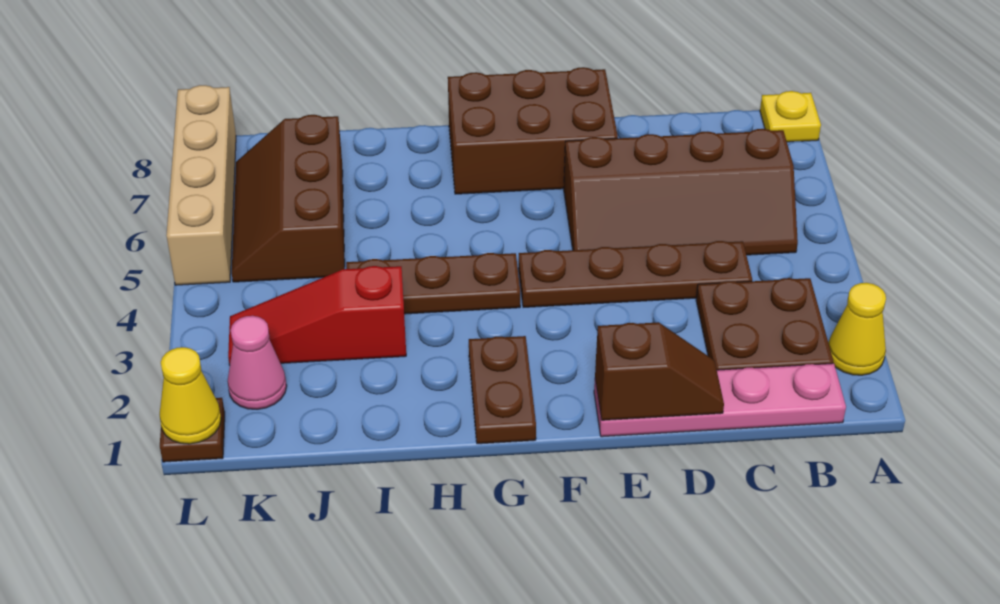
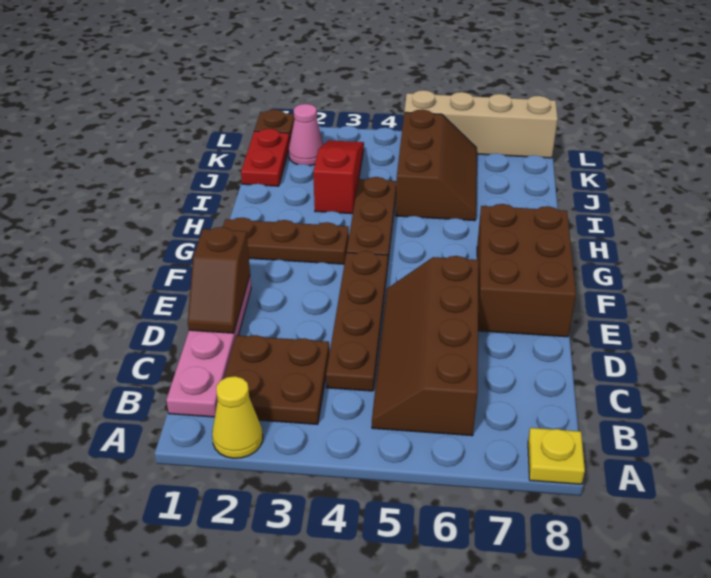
brown plate G1:G2 level 1 -> brown plate G1:G3 level 1
none -> red plate J1:K1 level 1
brown slope J5:K7 level 1 top J -> brown slope I5:K6 level 1 top 5
yellow cone L1 level 2 -> none

